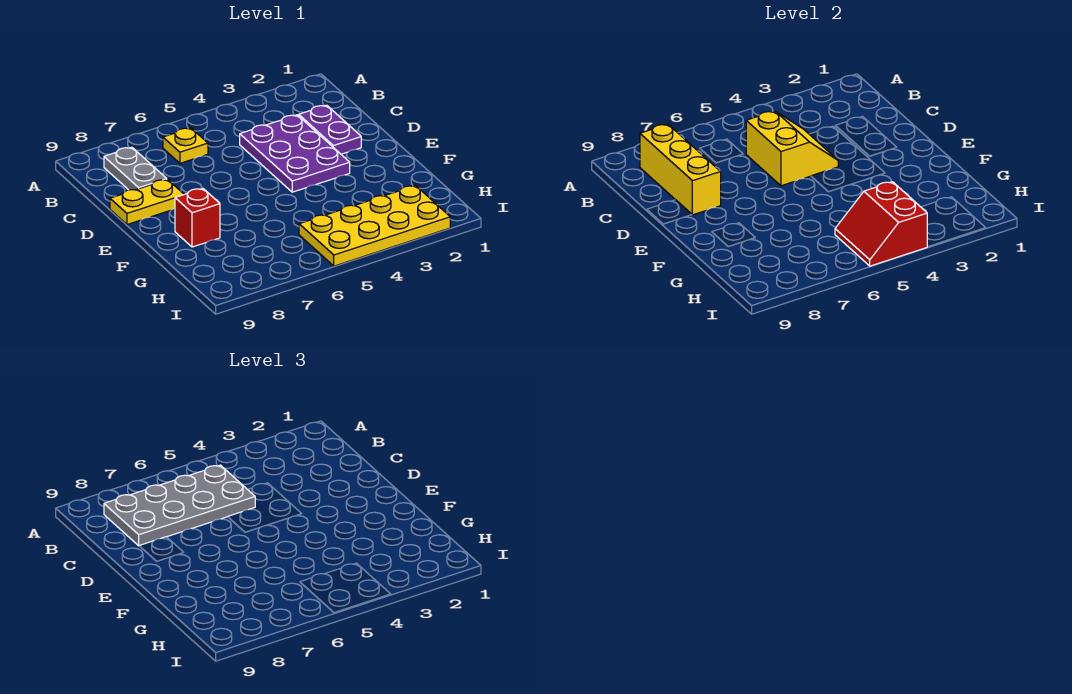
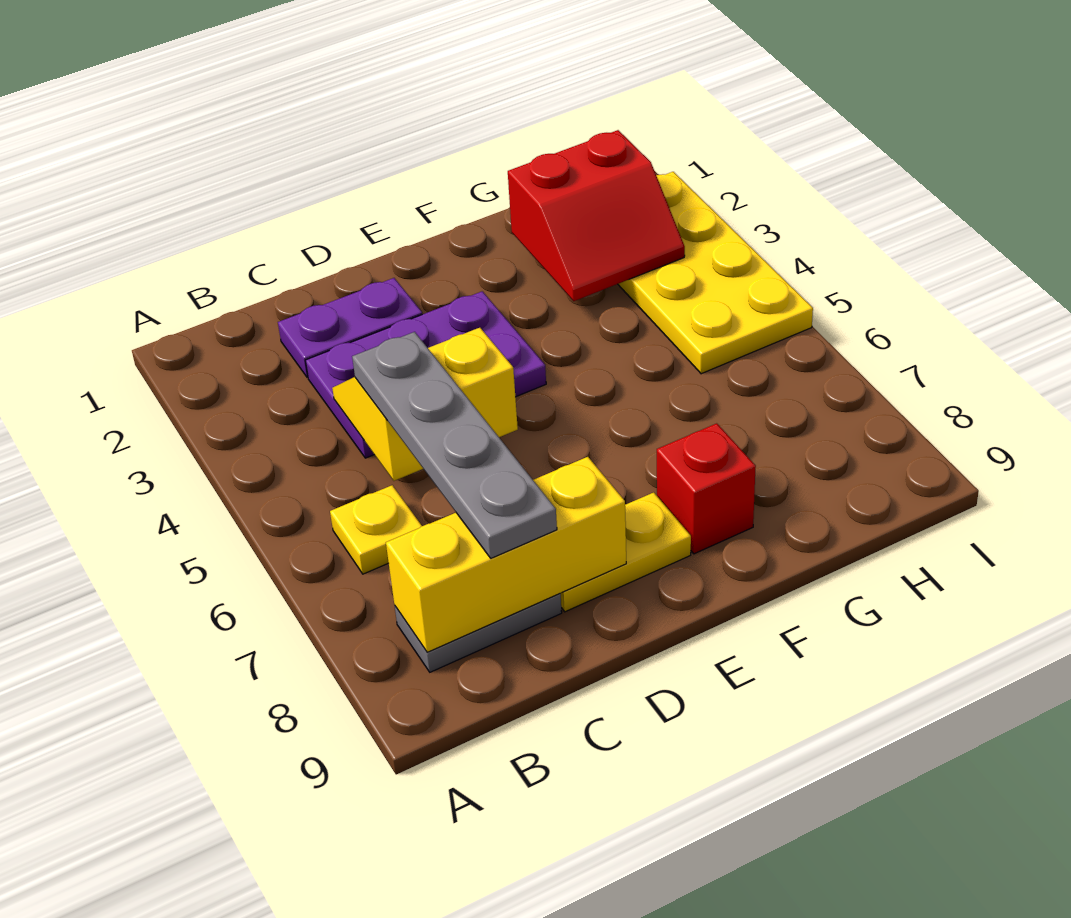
grey plate B5:C8 level 3 -> grey plate C5:C8 level 3
yellow plate D8:D9 level 1 -> yellow plate D8:E8 level 1
red slope H4:I5 level 2 top 4 -> red slope G2:H3 level 2 top 2

